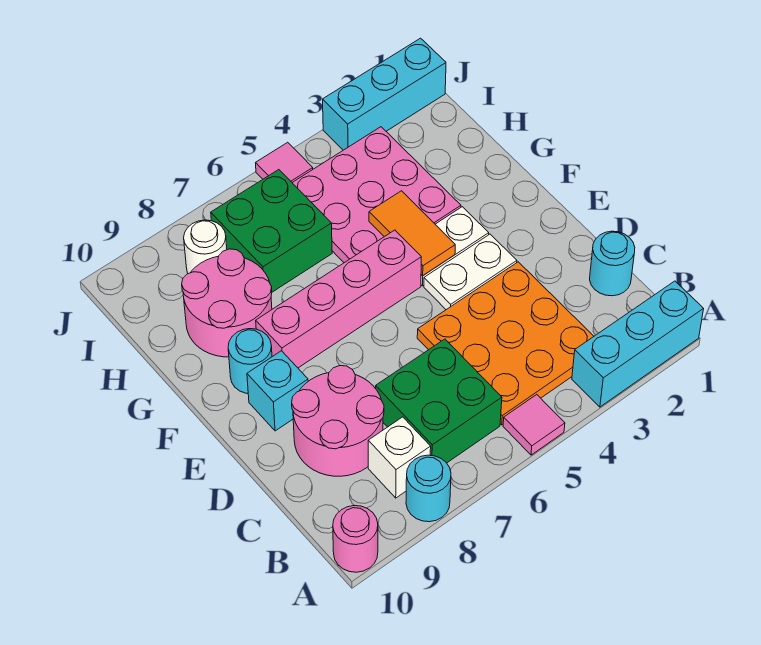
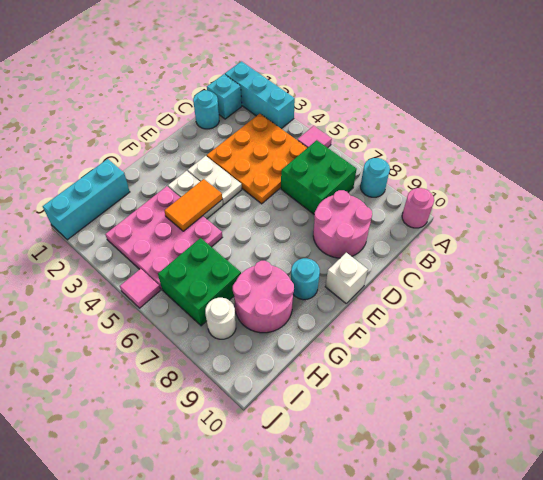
white brick B8 level 1 -> white brick E10 level 1
cyan brick E9 level 1 -> cyan brick B1 level 1
pink brick F5:F8 level 1 -> none
cyan brick J1:J3 level 1 -> cyan brick H1:J1 level 1

